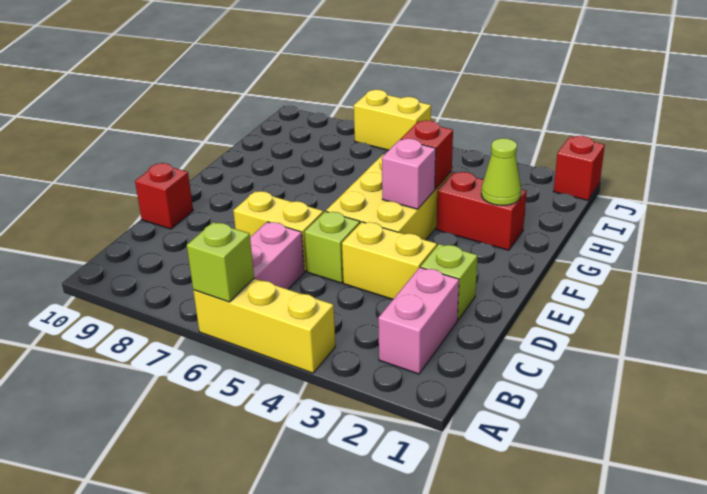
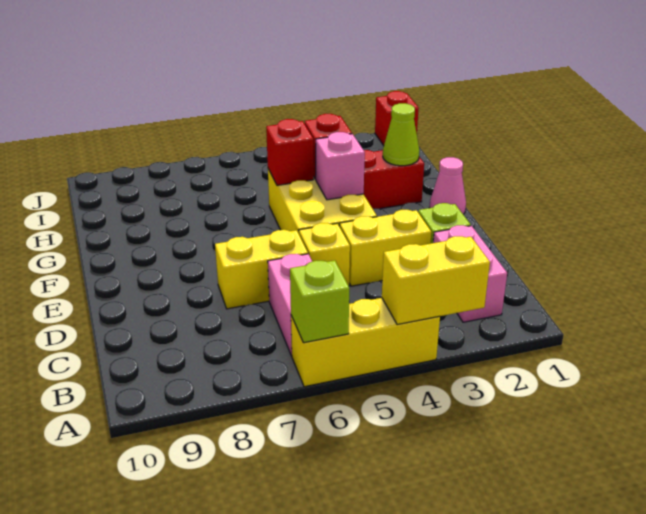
lime brick D5 level 1 -> yellow brick D5 level 1
red brick D10 level 1 -> red brick G5 level 2
none -> pink cone F1 level 1
yellow brick J6:J7 level 1 -> yellow brick A3:A4 level 2

